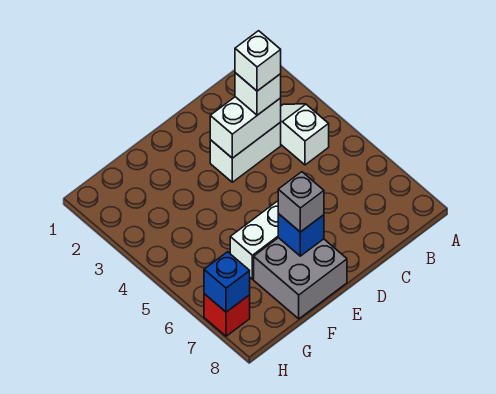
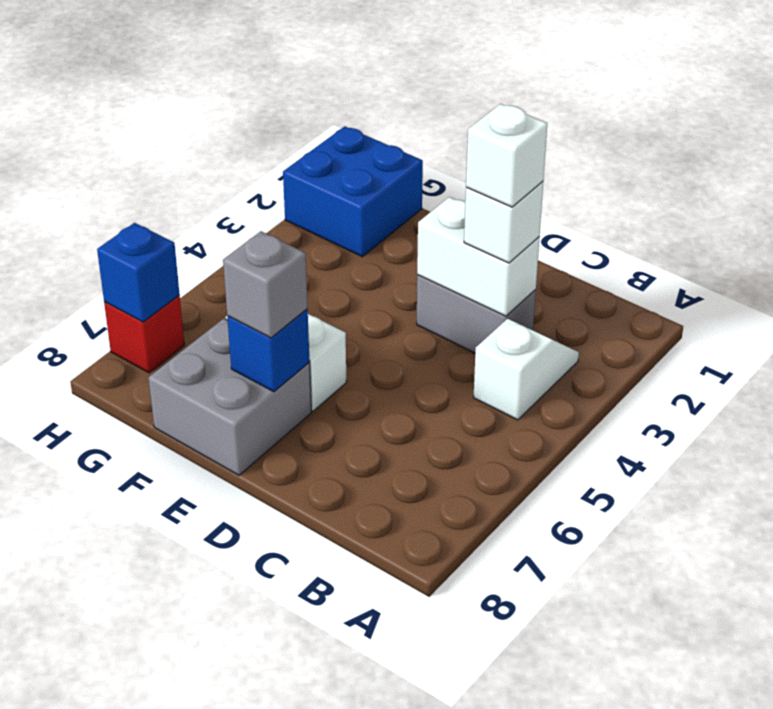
white brick C3:D3 level 1 -> grey brick C3:D3 level 1
none -> blue brick G1:H2 level 1

